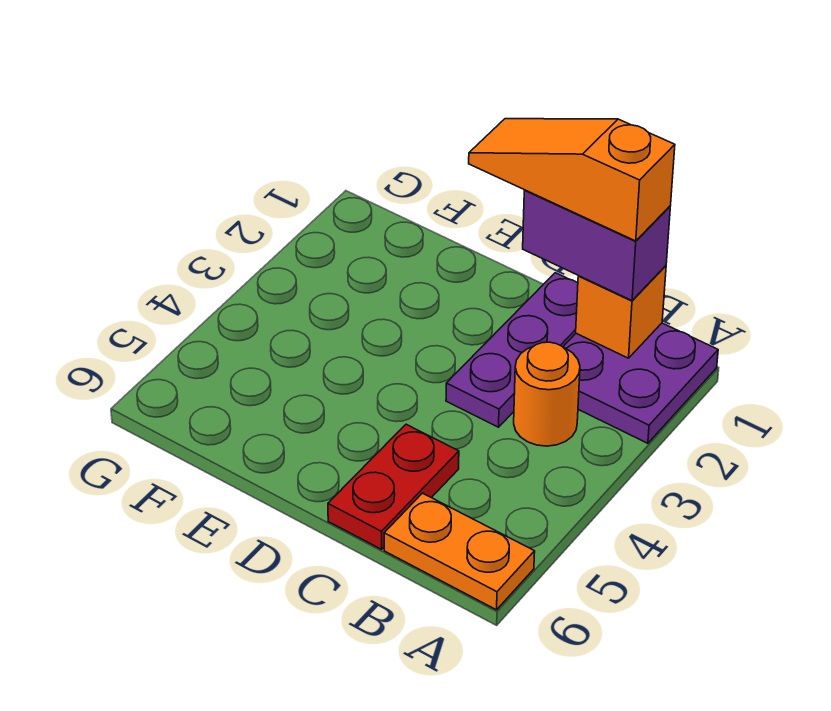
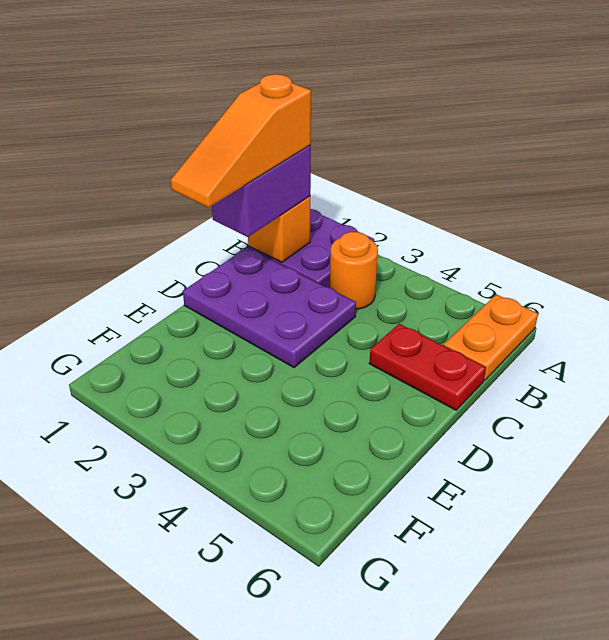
purple plate C1:C3 level 1 -> purple plate C1:D3 level 1

